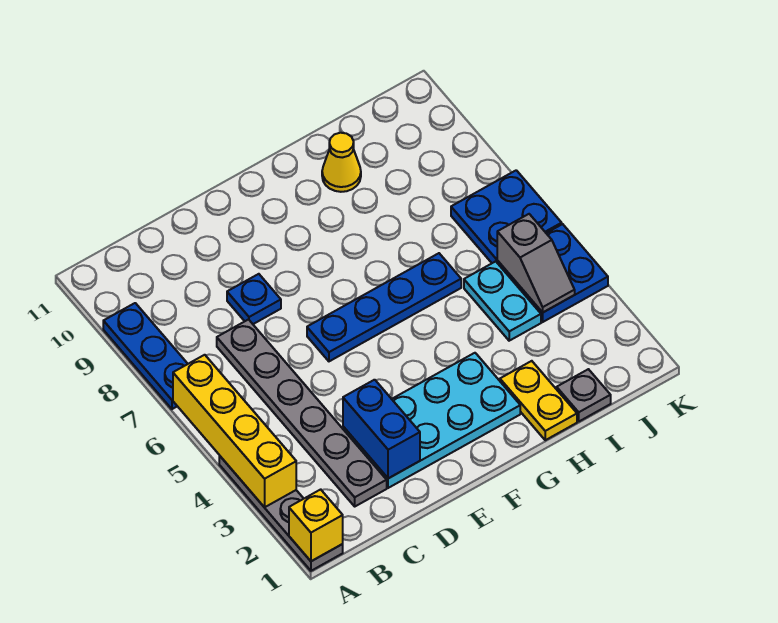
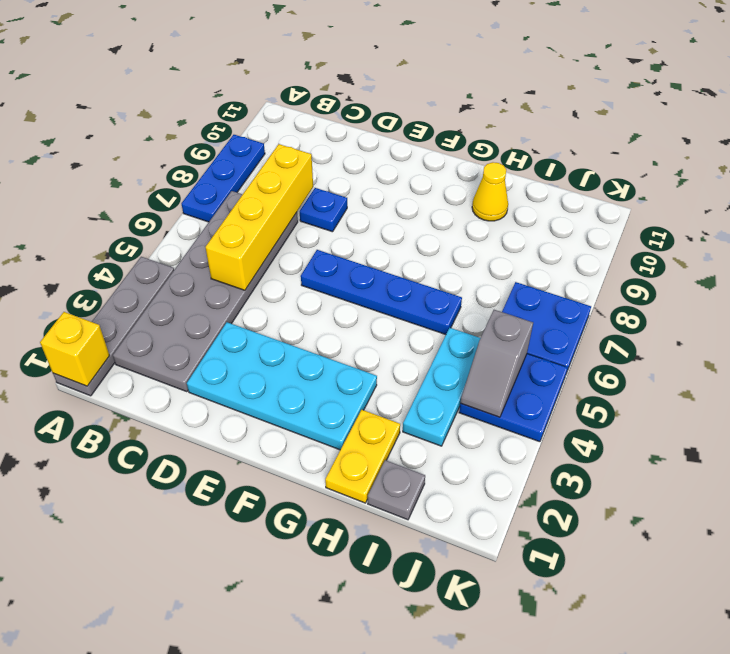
yellow brick A3:A6 level 2 -> yellow brick C5:C8 level 2
grey plate C2:C7 level 1 -> grey plate B2:C7 level 1
blue brick D2:D3 level 2 -> none
cyan plate I4:I5 level 1 -> cyan plate I3:I5 level 1

